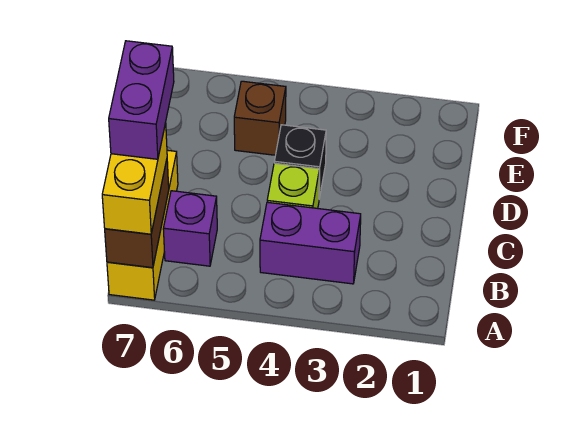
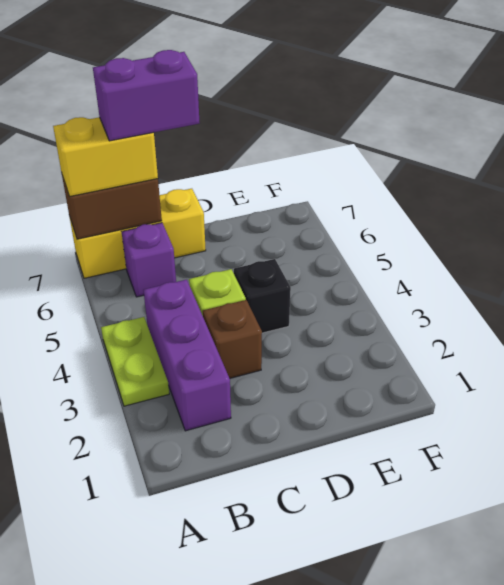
none -> lime plate A3:A4 level 1
purple brick B3:B4 level 1 -> purple brick B2:B4 level 1
brown brick E5 level 1 -> brown brick C3 level 1

